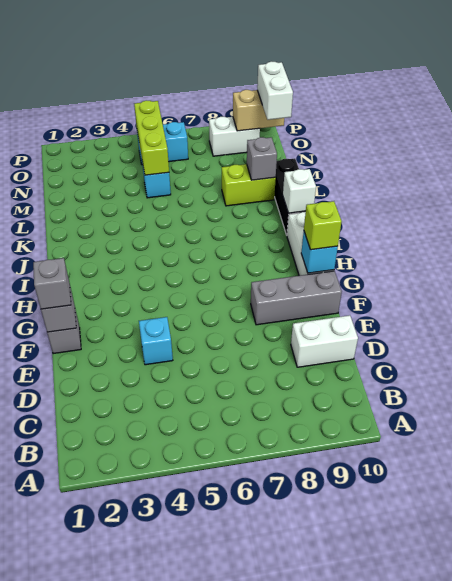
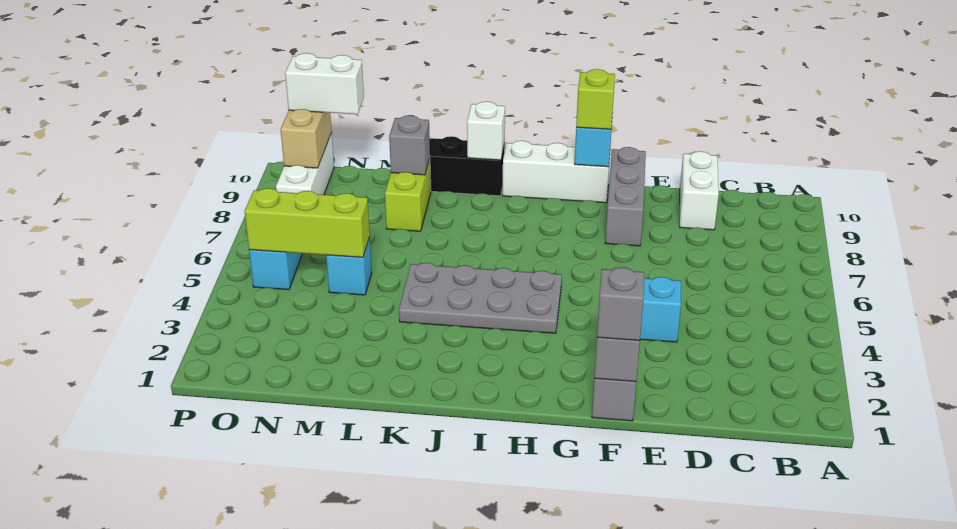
none -> grey plate H4:K5 level 1
white brick O8:O9 level 1 -> white brick O8:O10 level 1

